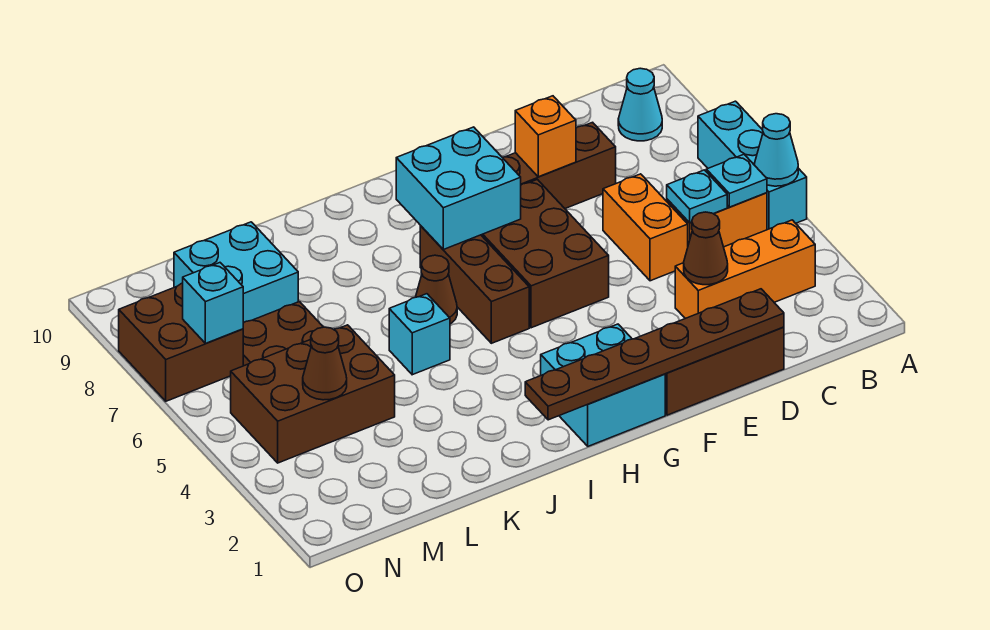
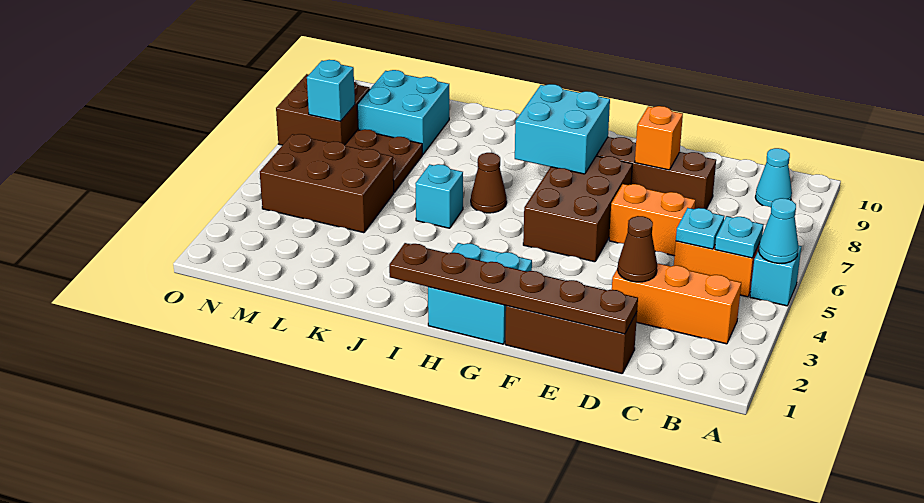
cyan brick A5:A7 level 1 -> cyan brick A5 level 1
orange brick D5:D6 level 1 -> orange brick D6:E6 level 1
brown brick H5:H7 level 1 -> none
brown cone M4 level 2 -> none

